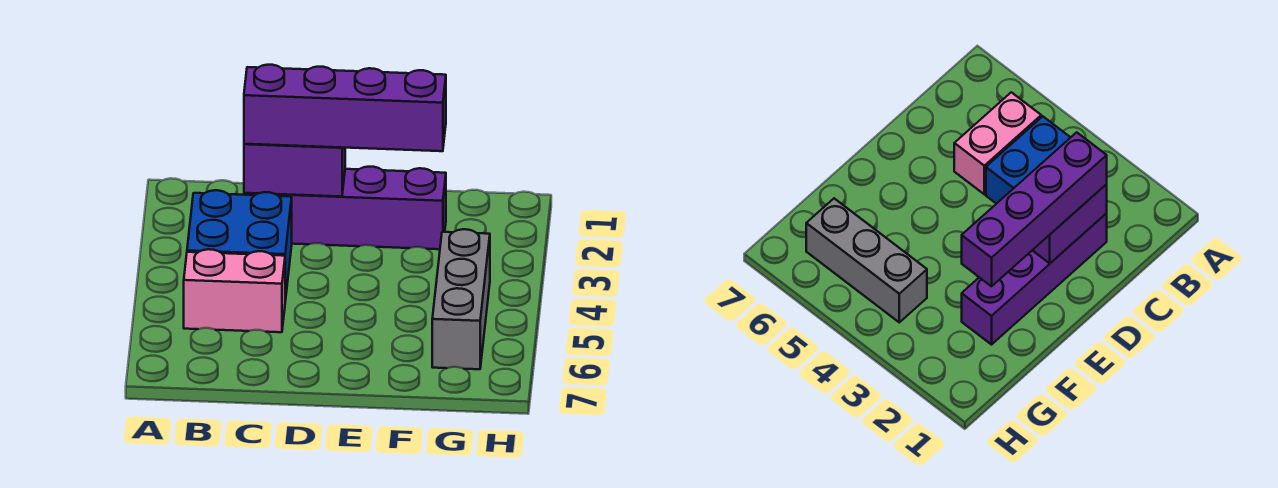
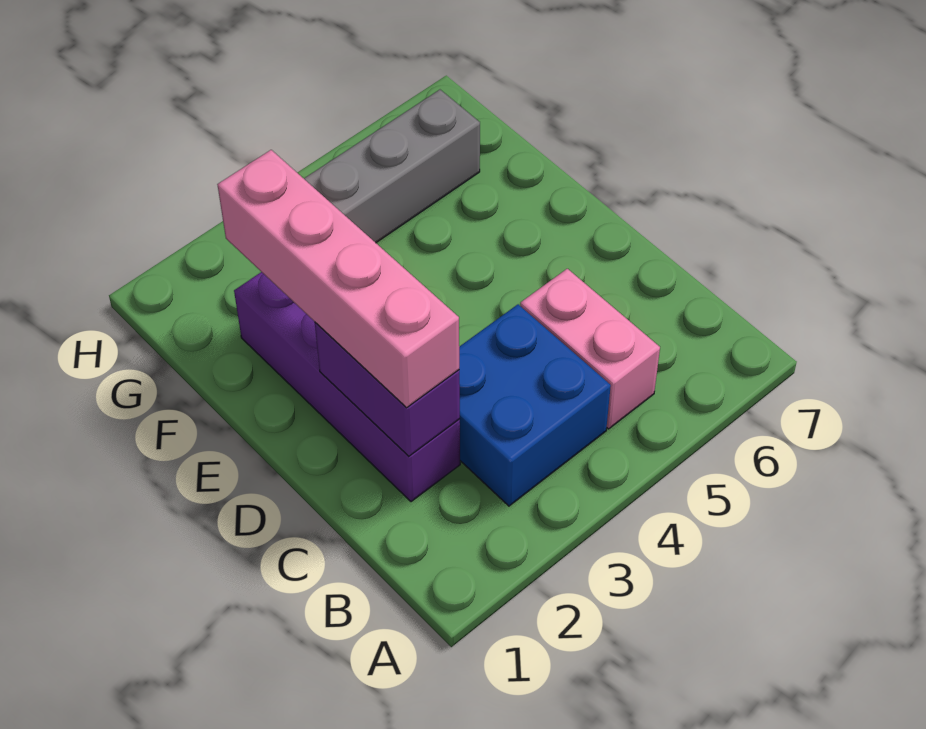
purple brick C2:F2 level 3 -> pink brick C2:F2 level 3

